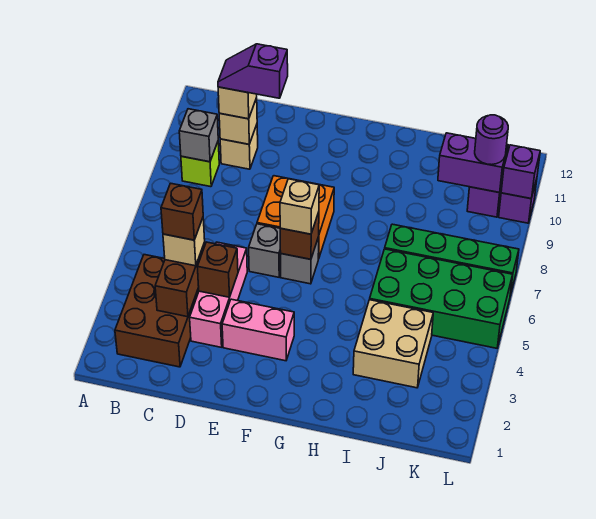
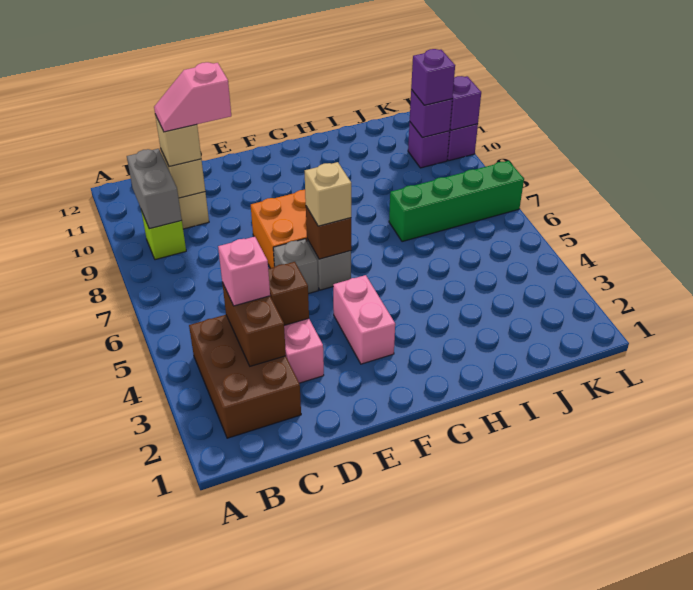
grey brick B9 level 2 -> grey brick B9:B10 level 2
tan brick C4 level 3 -> pink brick C4 level 3
brown brick C4 level 4 -> none
purple slope C10:D10 level 4 top D -> pink slope C10:D10 level 4 top D
pink brick E3:F3 level 1 -> pink brick F3:F4 level 1
tan brick I3:J4 level 1 -> none
green brick I5:L6 level 1 -> none
purple brick J10:K10 level 2 -> purple brick K10 level 2
purple round brick K10 level 3 -> purple brick K10 level 3

